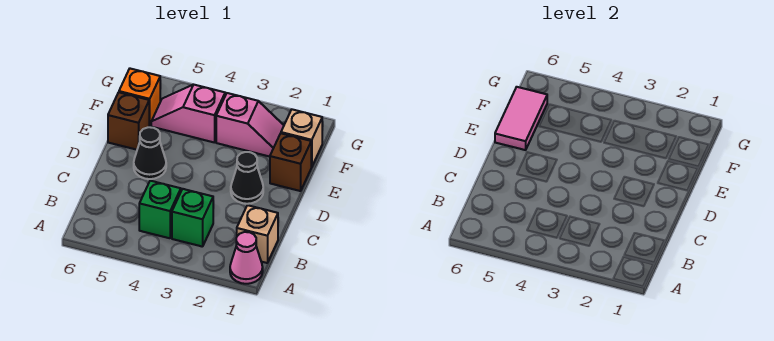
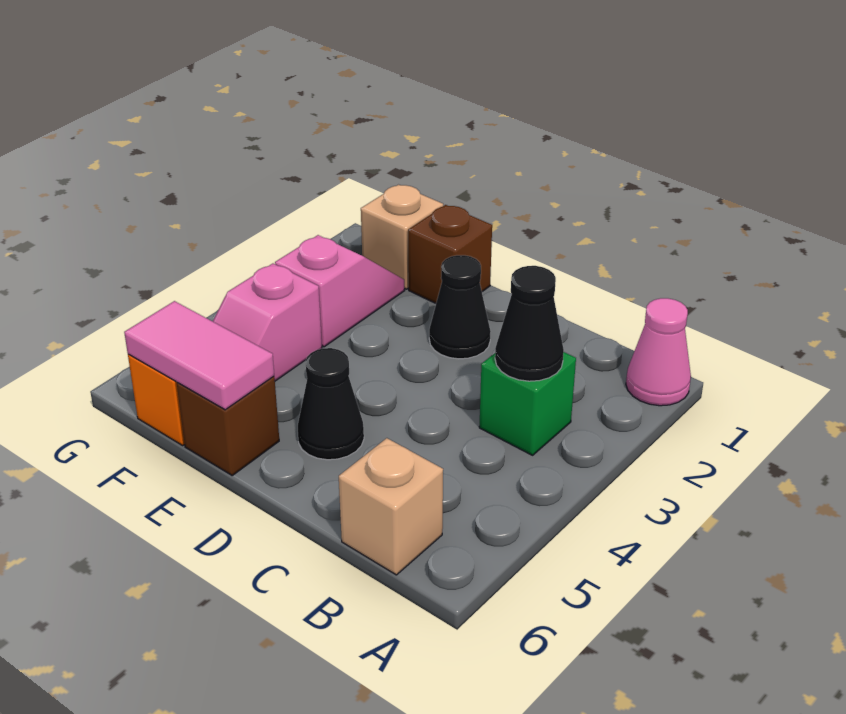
tan brick B1 level 1 -> tan brick B6 level 1
none -> black cone B3 level 2
green brick B4 level 1 -> none

